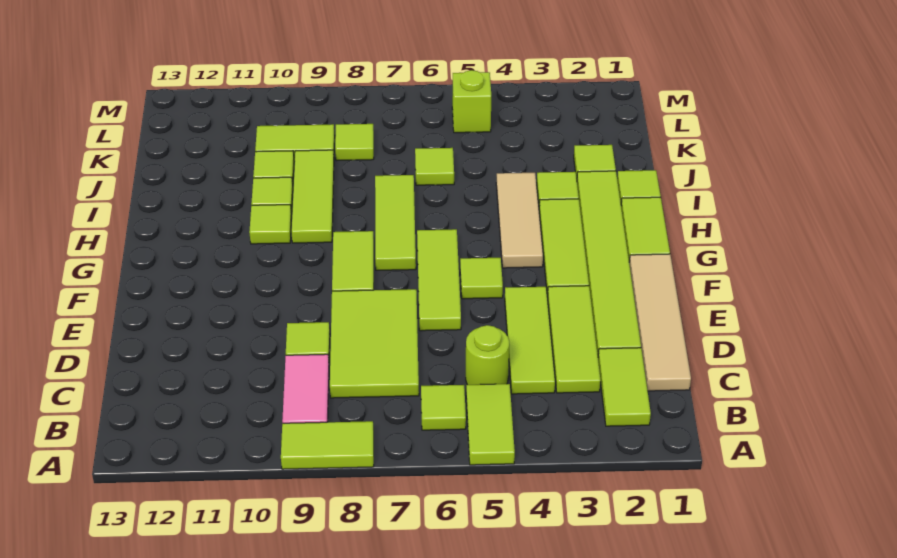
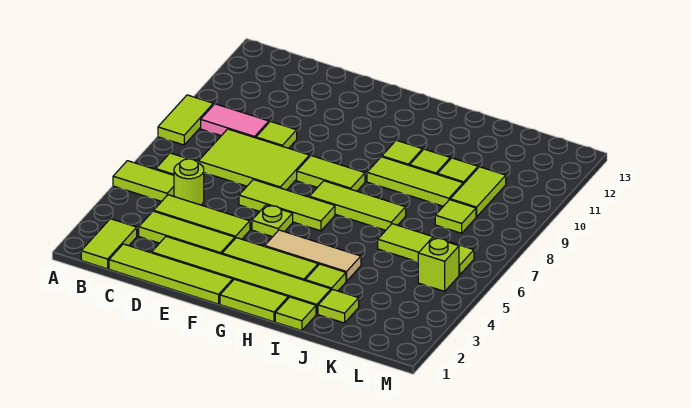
lime tile B2:C2 level 1 -> lime tile B1:B2 level 1
tan tile C1:F1 level 1 -> lime tile C1:F1 level 1
lime tile F5 level 1 -> lime plate F5 level 1
lime tile J6 level 1 -> lime tile J6:L6 level 1

